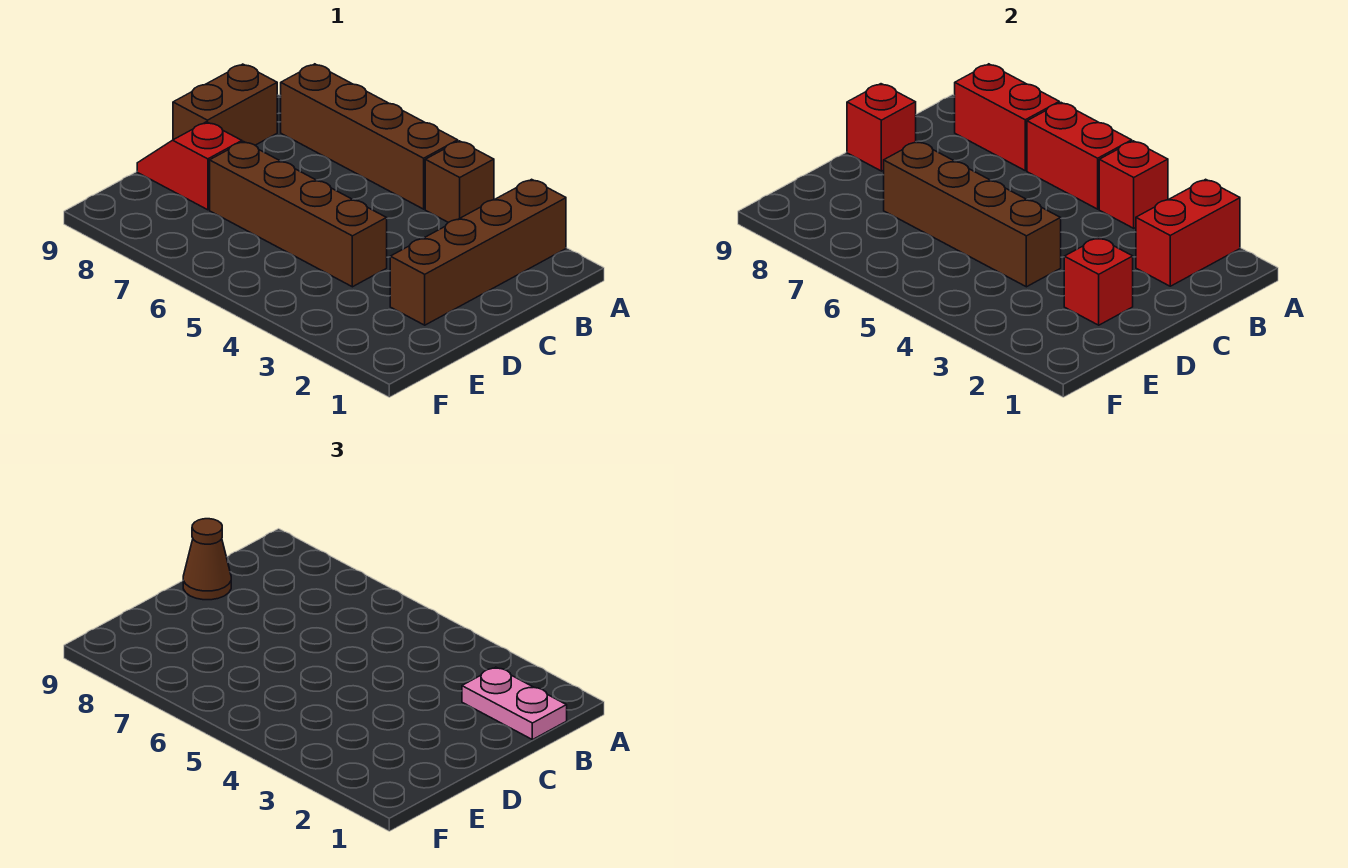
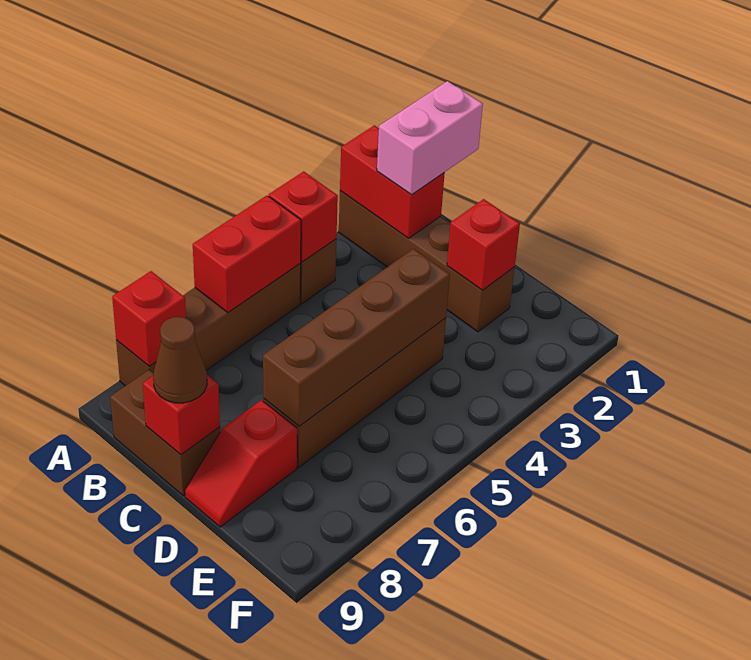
red brick A7:A8 level 2 -> red brick A8 level 2
pink plate B1:B2 level 3 -> pink brick B1:B2 level 3

